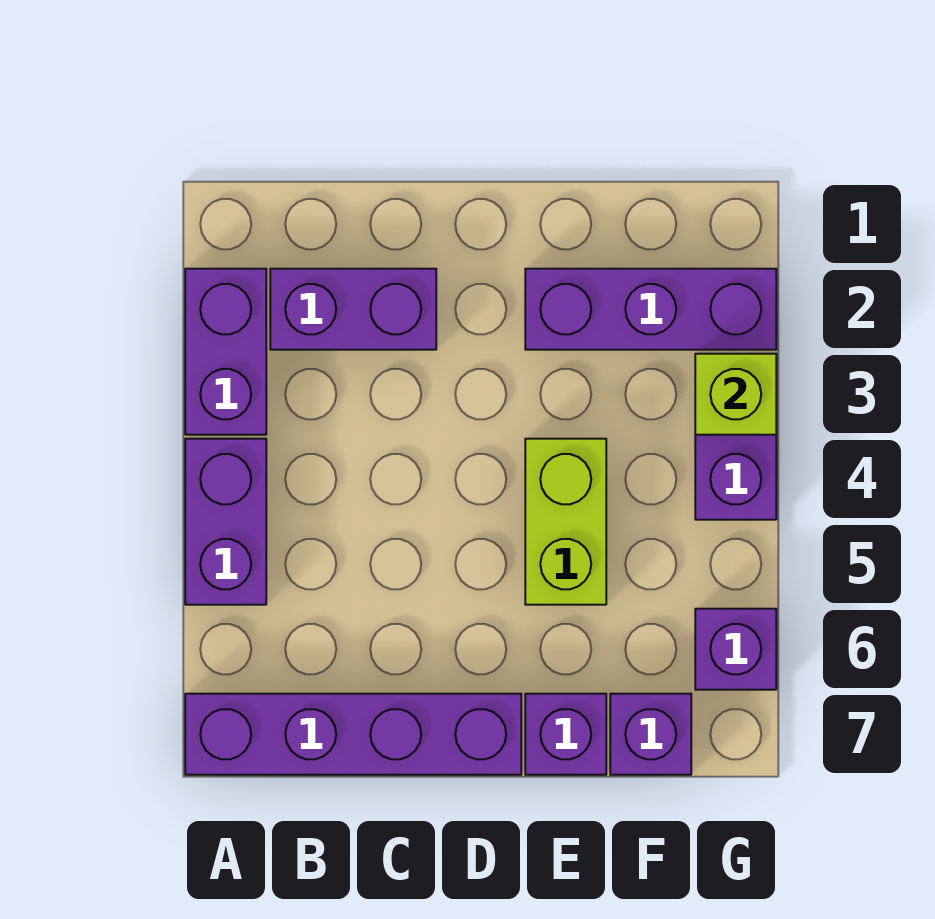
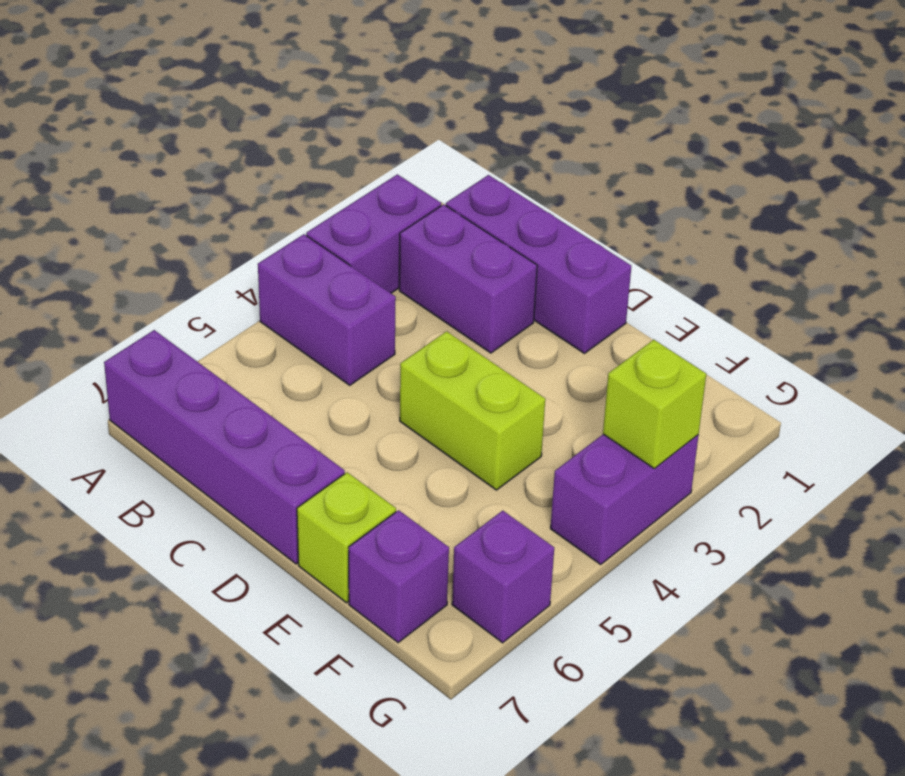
purple brick A4:A5 level 1 -> purple brick A4:B4 level 1
purple brick E2:G2 level 1 -> purple brick B1:D1 level 1
lime brick E4:E5 level 1 -> lime brick D4:E4 level 1
purple brick E7 level 1 -> lime brick E7 level 1

